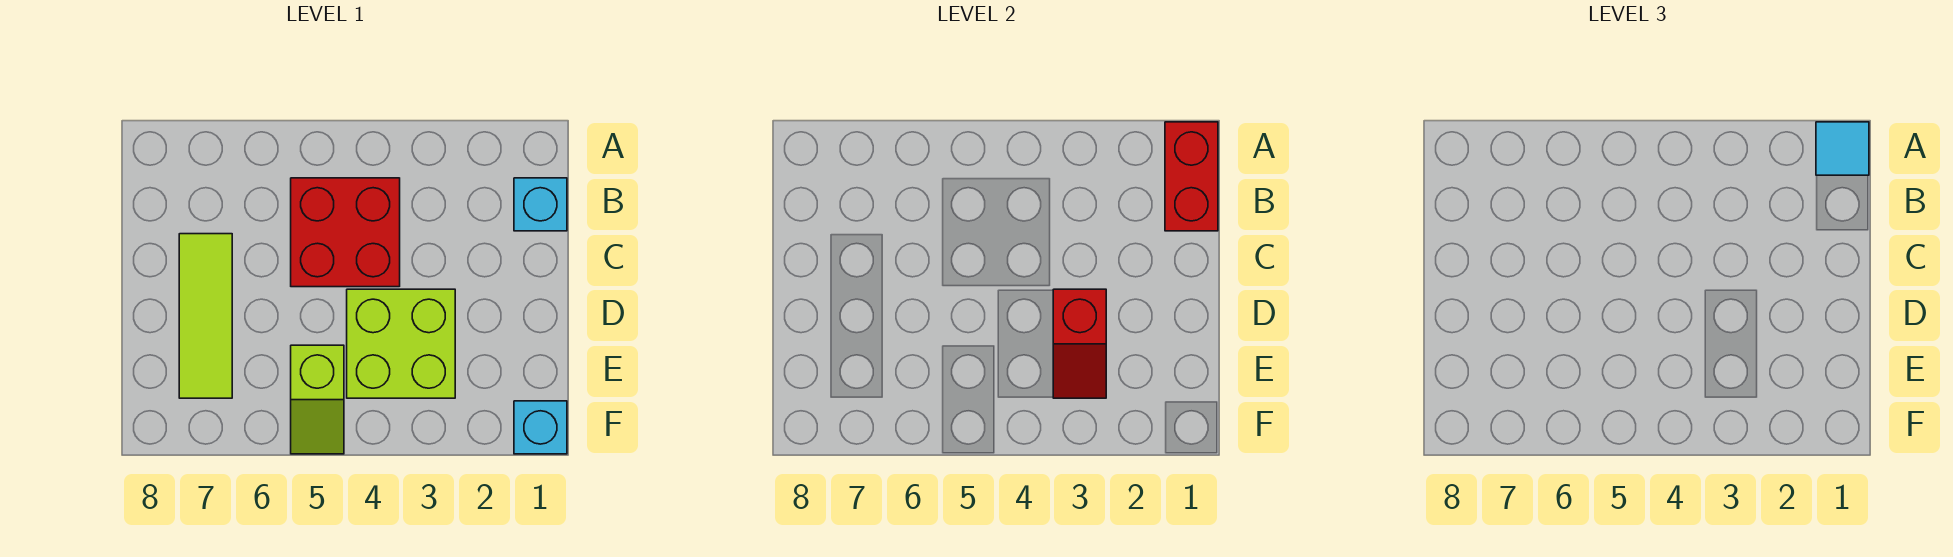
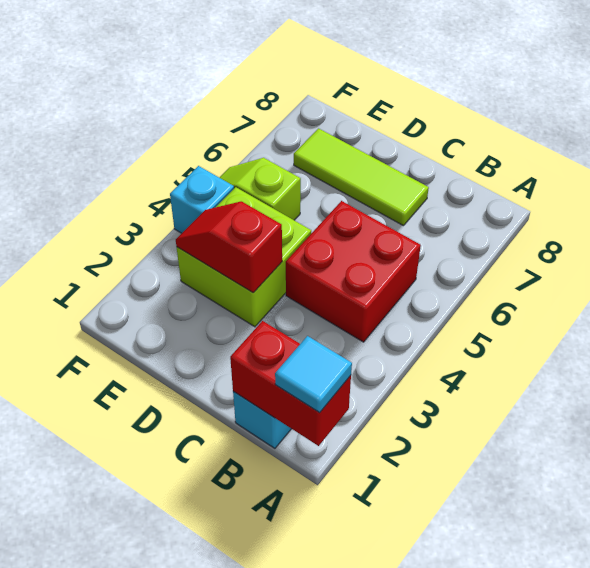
cyan brick F1 level 1 -> cyan brick F4 level 1

